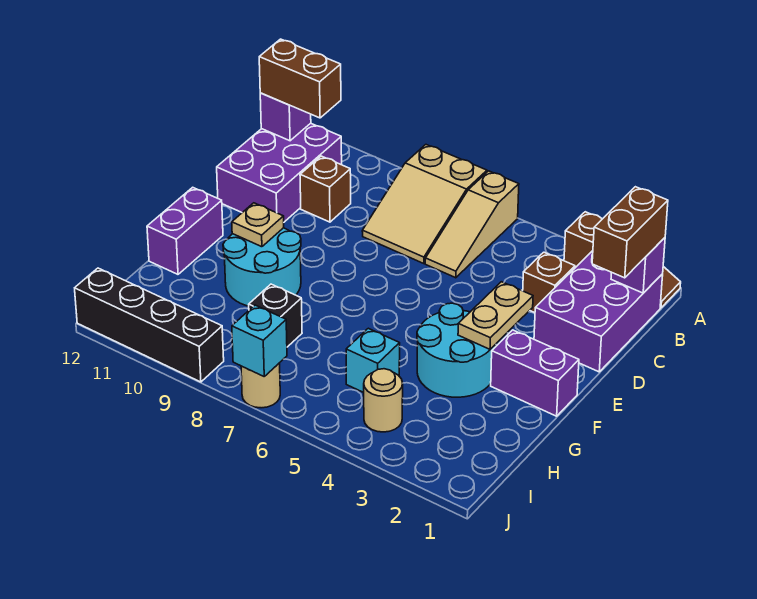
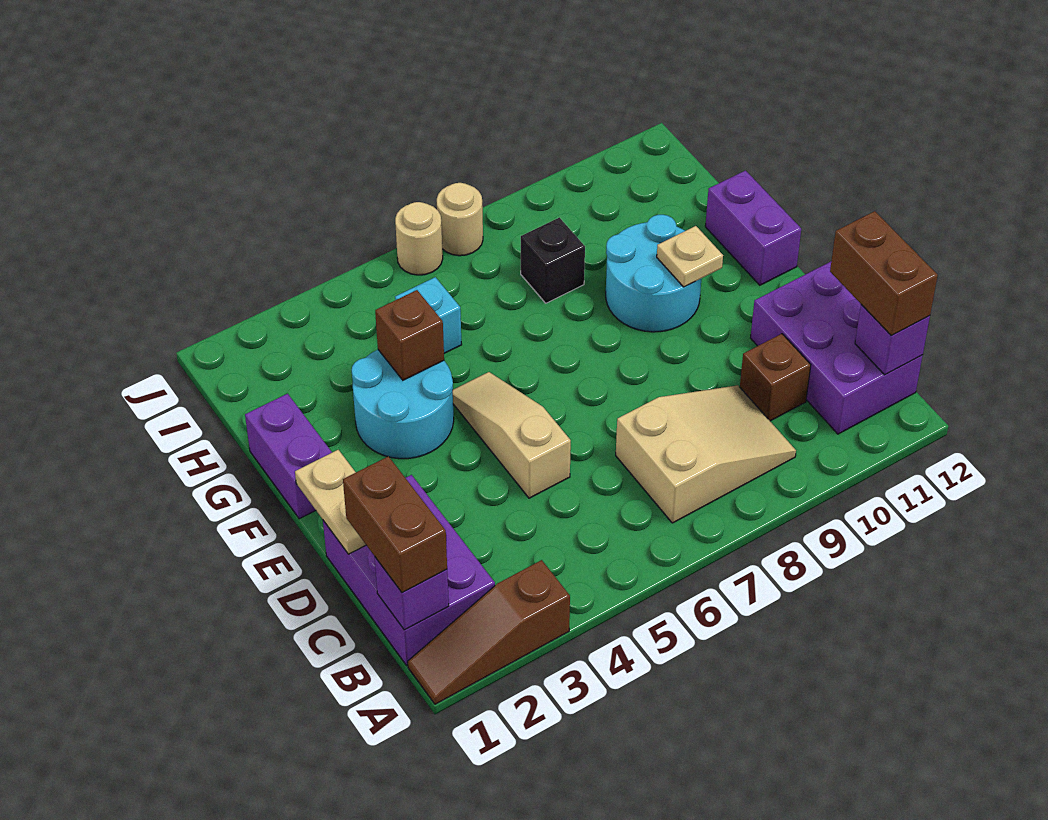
tan slope A6:C6 level 1 top A -> tan slope D5:F5 level 1 top D
tan slope A7:C8 level 1 top A -> tan slope B7:C9 level 1 top 7
brown brick B11:B12 level 3 -> brown brick B12:C12 level 3
brown brick C3 level 1 -> brown brick G4 level 2
tan plate E3:F3 level 2 -> tan plate D1:E1 level 2
purple brick F1:F2 level 1 -> purple brick F1:G1 level 1
tan round brick I4 level 1 -> tan round brick J6 level 1
cyan brick J7 level 2 -> none
black brick J9:J12 level 1 -> none

